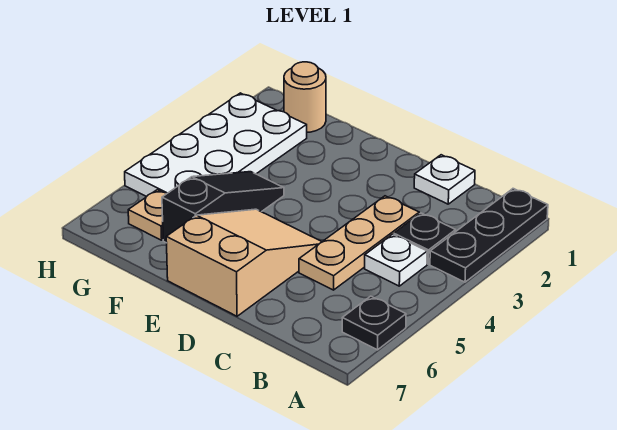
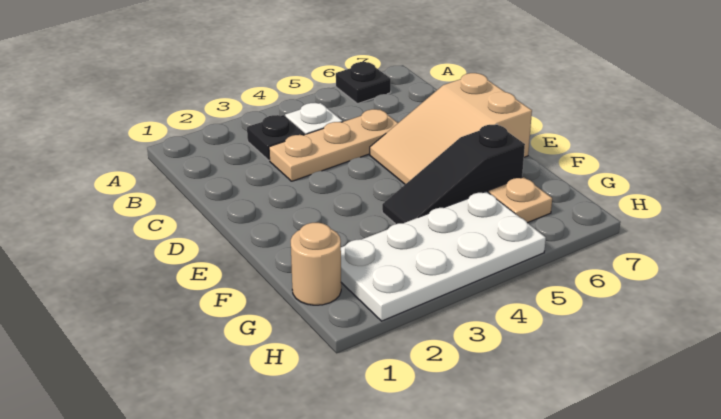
black plate A1:A3 level 1 -> none
white plate C1 level 1 -> none

